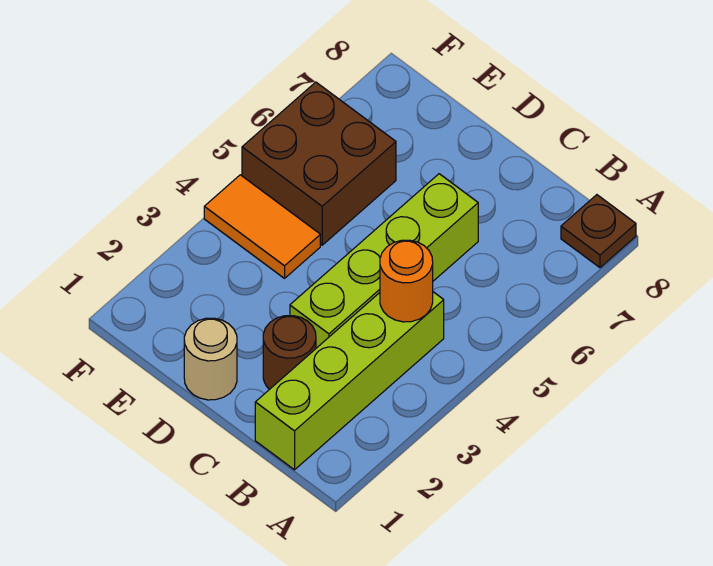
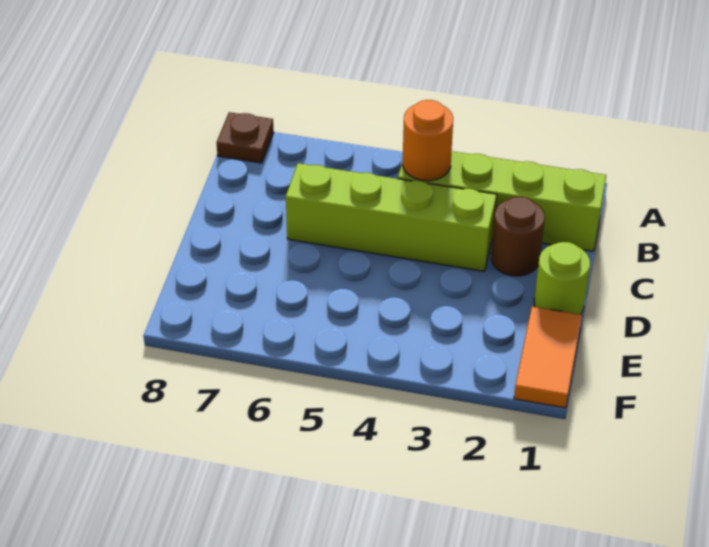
tan round brick D1 level 1 -> lime round brick D1 level 1
orange tile E4:F4 level 1 -> orange tile E1:F1 level 1
brown brick E5:F6 level 1 -> none

